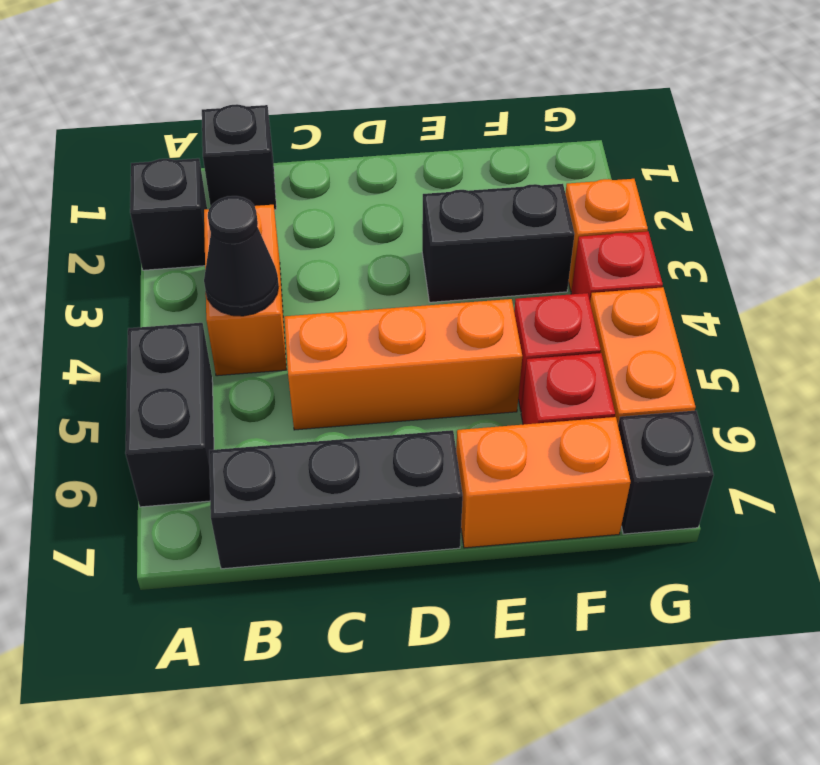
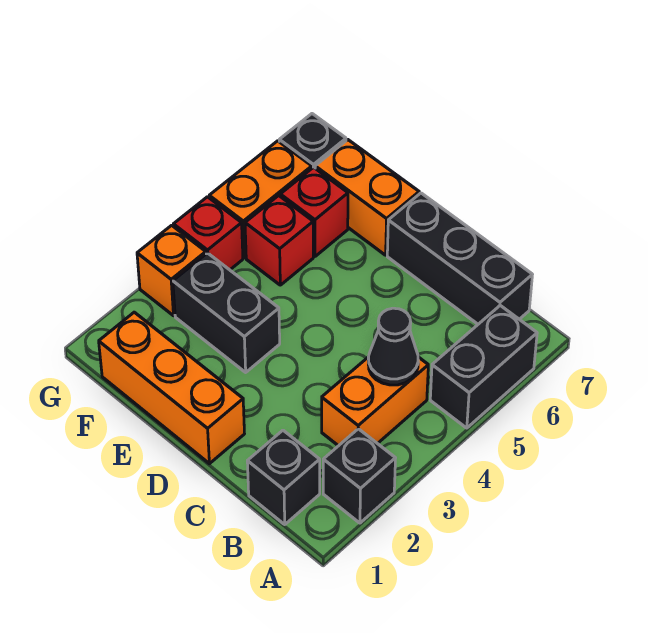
orange brick C5:E5 level 1 -> orange brick D1:F1 level 1

